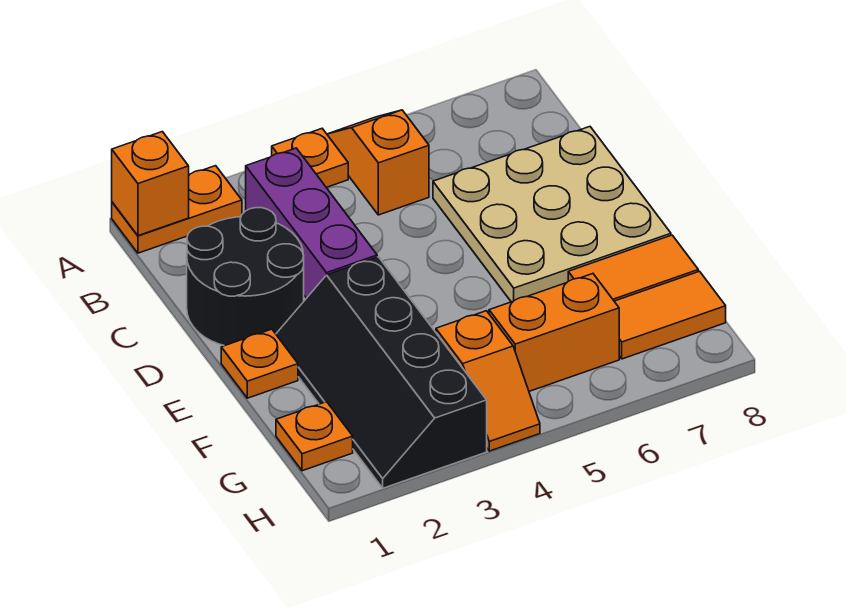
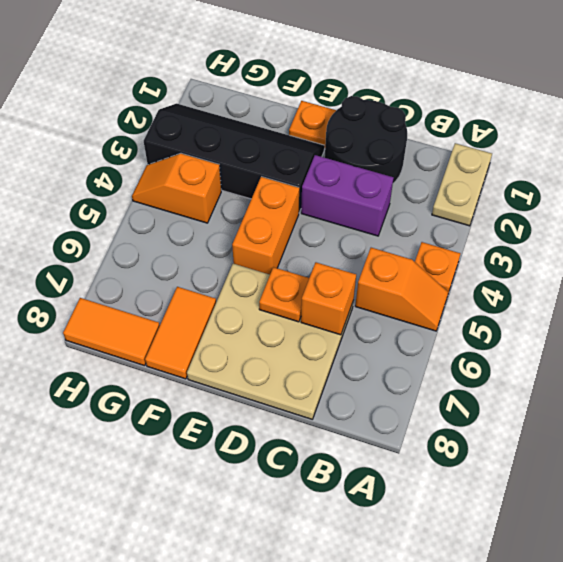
orange plate A1:A2 level 1 -> tan plate A1:A2 level 1
orange brick A1 level 2 -> orange brick C6 level 2
purple brick B3:D3 level 1 -> purple brick C3:D3 level 1
orange plate G1 level 1 -> orange plate D6 level 2
orange brick G5:G6 level 1 -> orange brick E4:E5 level 1
orange tile G7:G8 level 1 -> orange tile G8:H8 level 1

